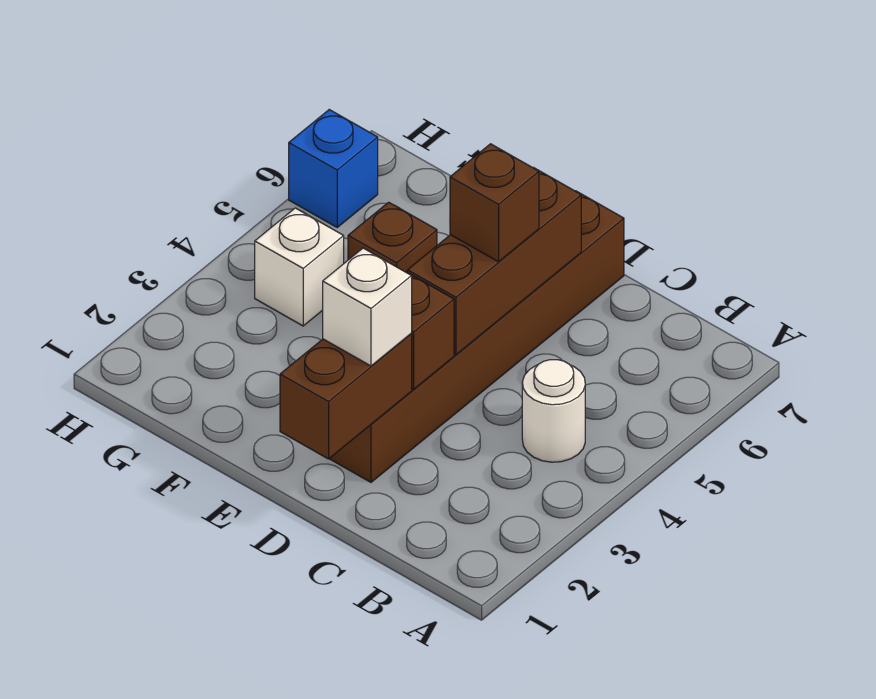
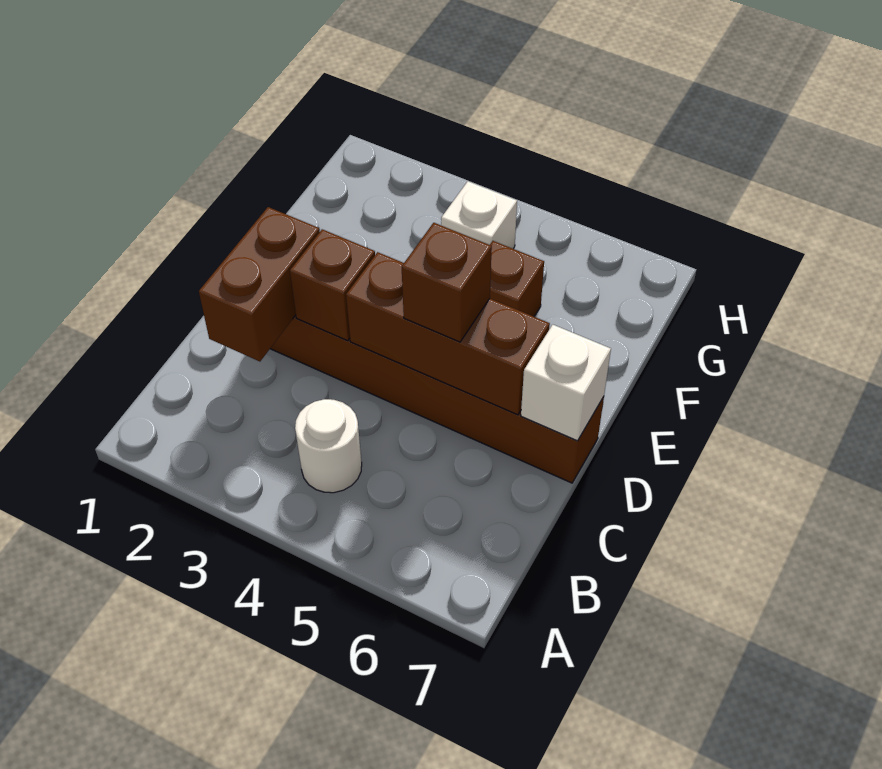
brown brick D1:D2 level 2 -> brown brick C2:D2 level 2
white brick D2 level 3 -> white brick D7 level 2
blue brick H6 level 1 -> none

